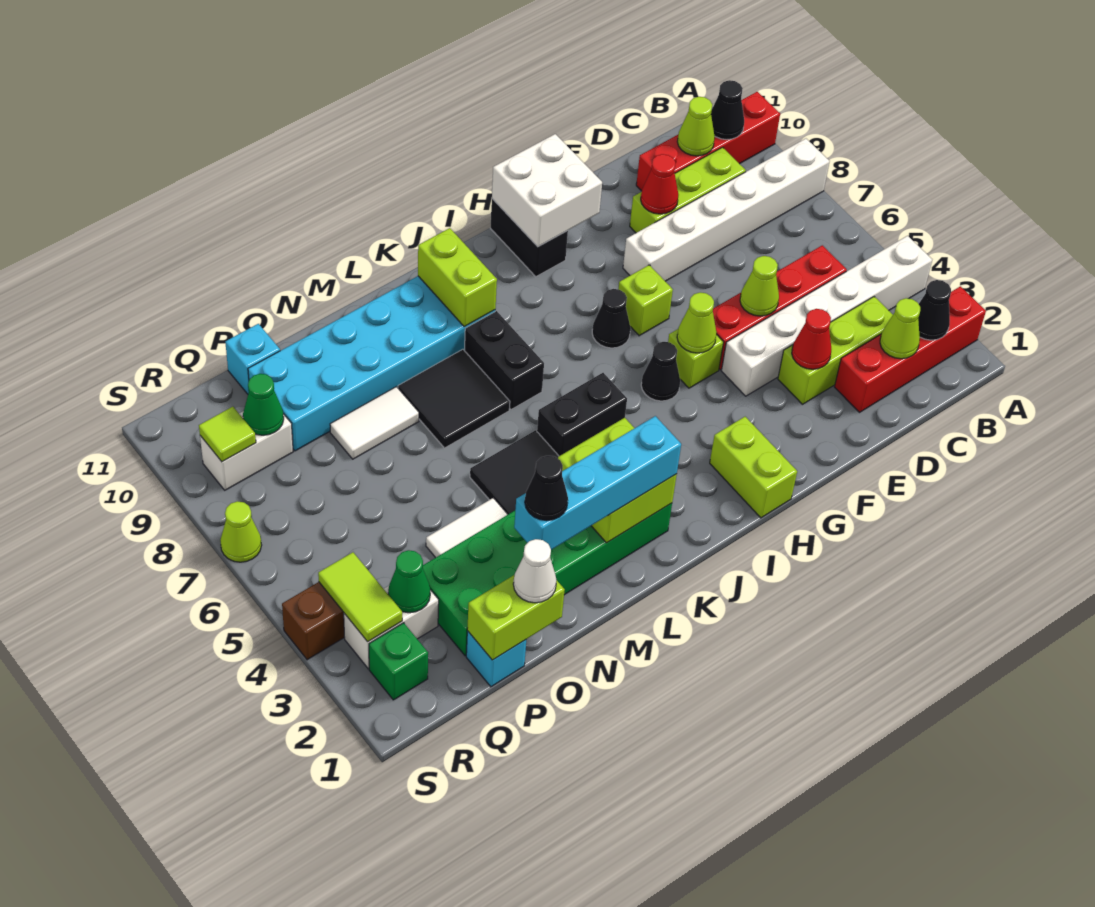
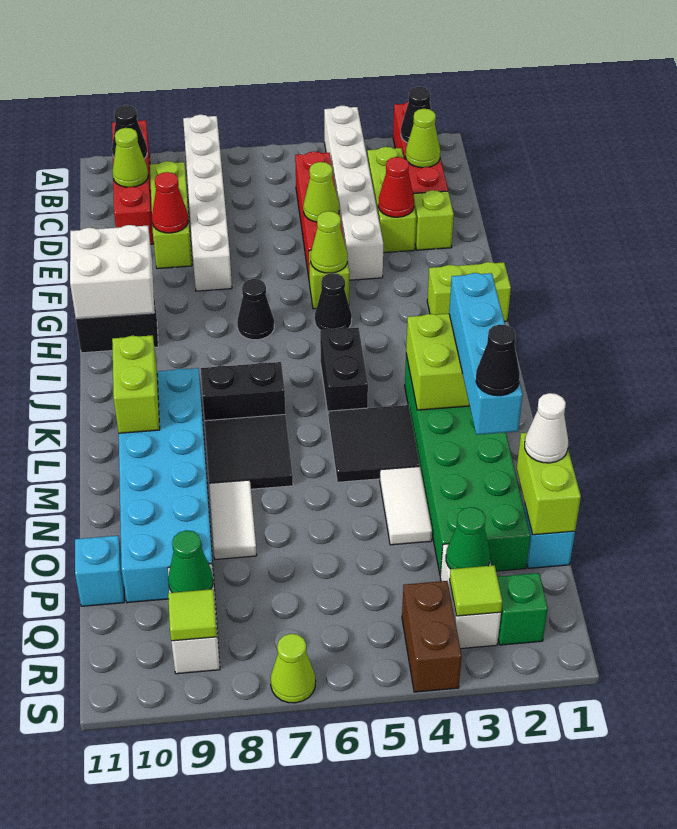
lime brick G7 level 1 -> lime brick E2 level 1
lime brick K9:K10 level 2 -> lime brick K10:L10 level 2
lime tile R3:R4 level 2 -> lime tile R3 level 2

